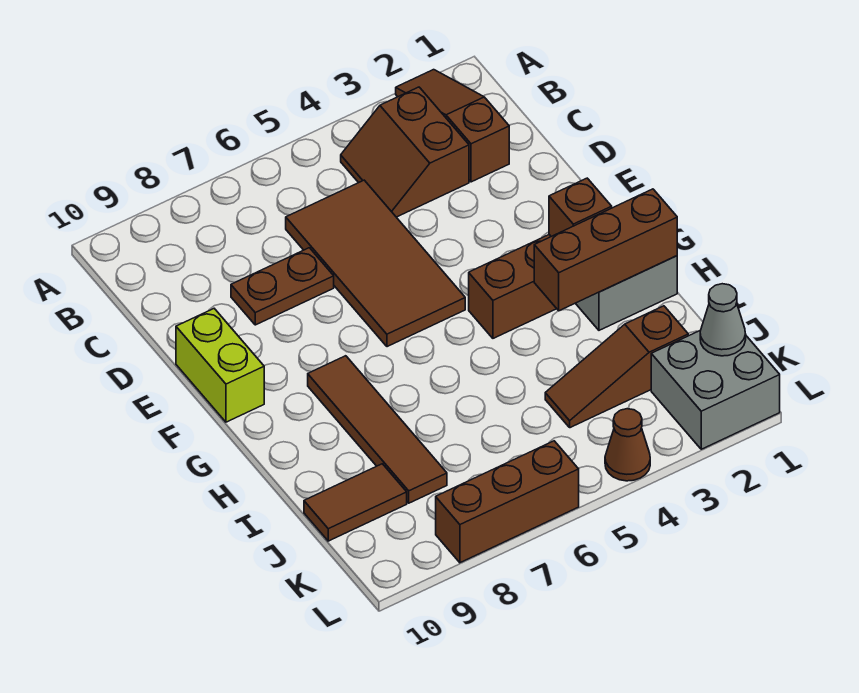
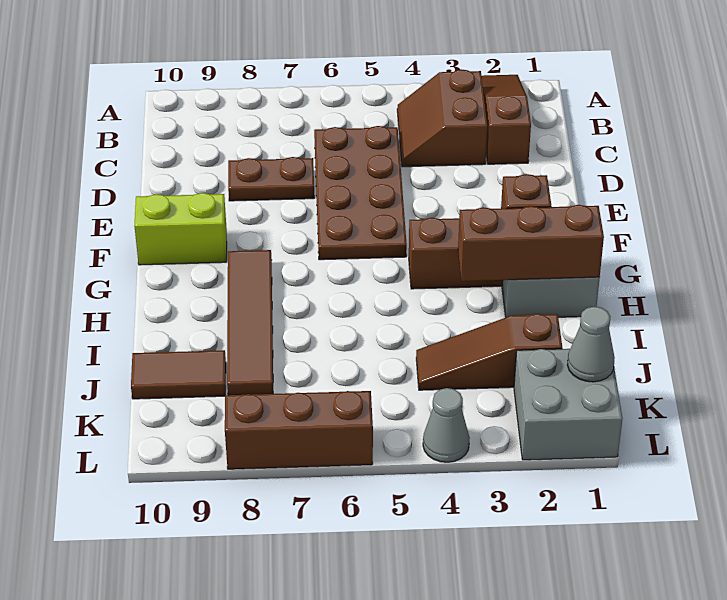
brown tile C5:F6 level 1 -> brown plate C5:F6 level 1
lime brick E10:F10 level 1 -> lime brick F9:F10 level 1
brown cone L4 level 1 -> grey cone L4 level 1

